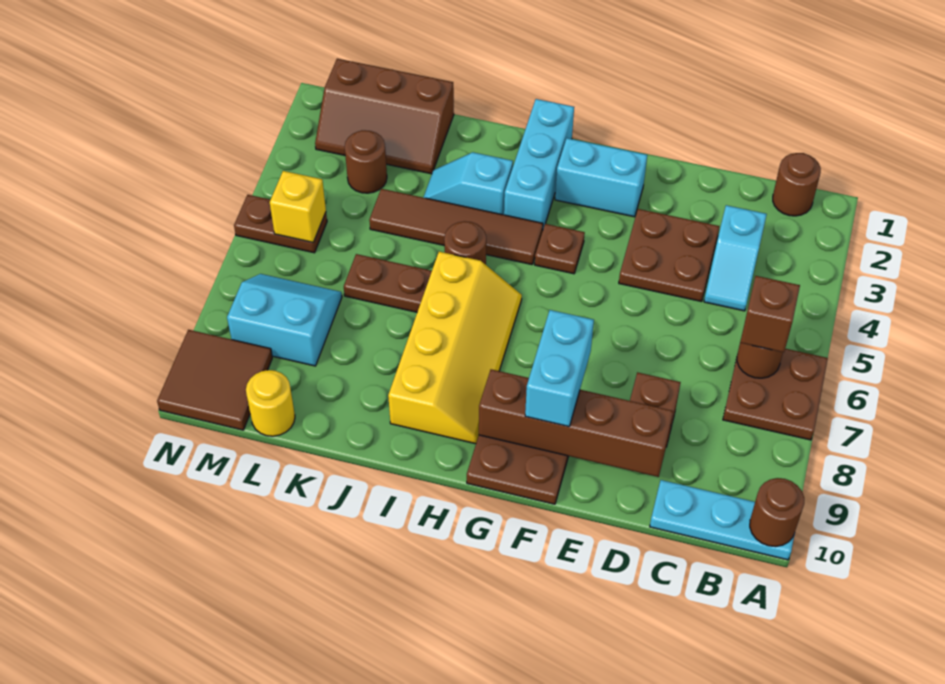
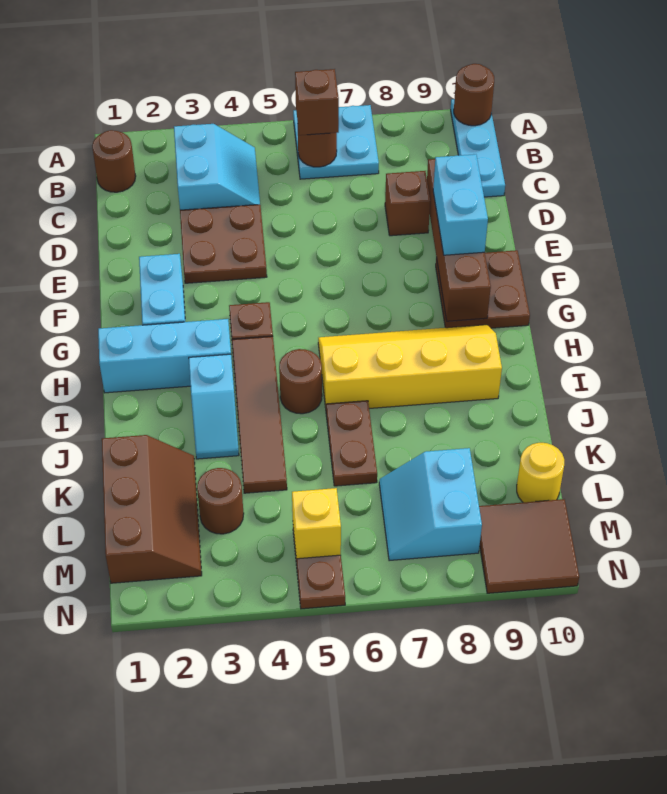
brown plate A6:B7 level 1 -> cyan plate A6:B7 level 1
cyan slope C3:C4 level 1 top 3 -> cyan slope B3:C4 level 1 top 3
cyan brick F8:F9 level 3 -> cyan brick E9:F9 level 3

